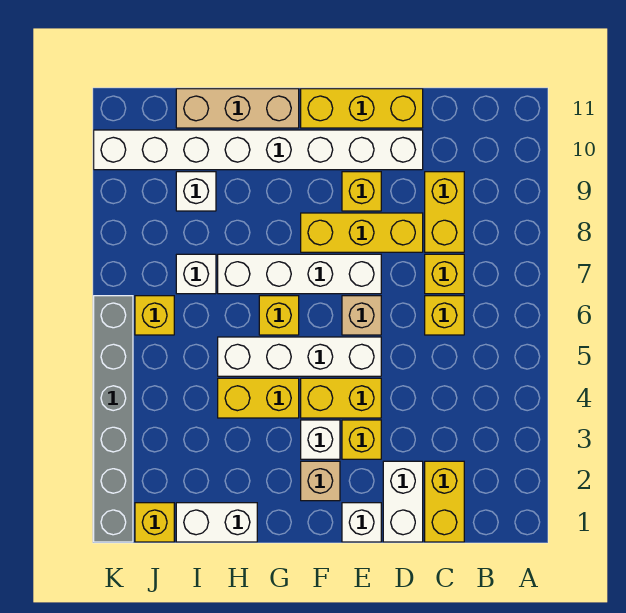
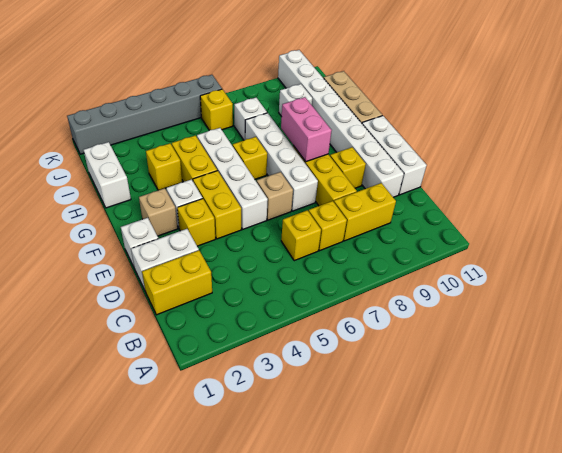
yellow brick D11:F11 level 1 -> white brick D11:F11 level 1
none -> pink brick F8:G8 level 2
yellow brick J1 level 1 -> yellow brick H3 level 1

